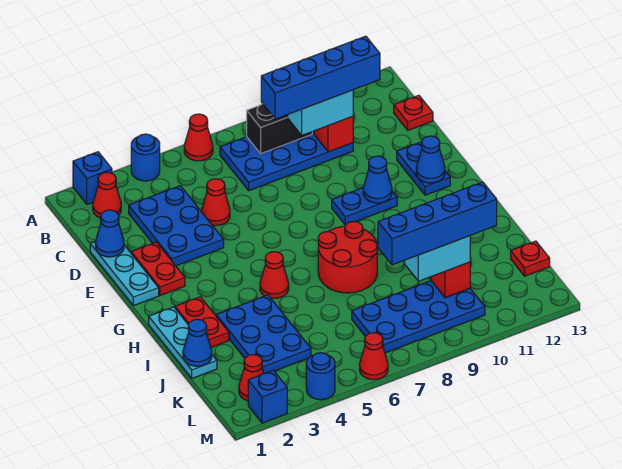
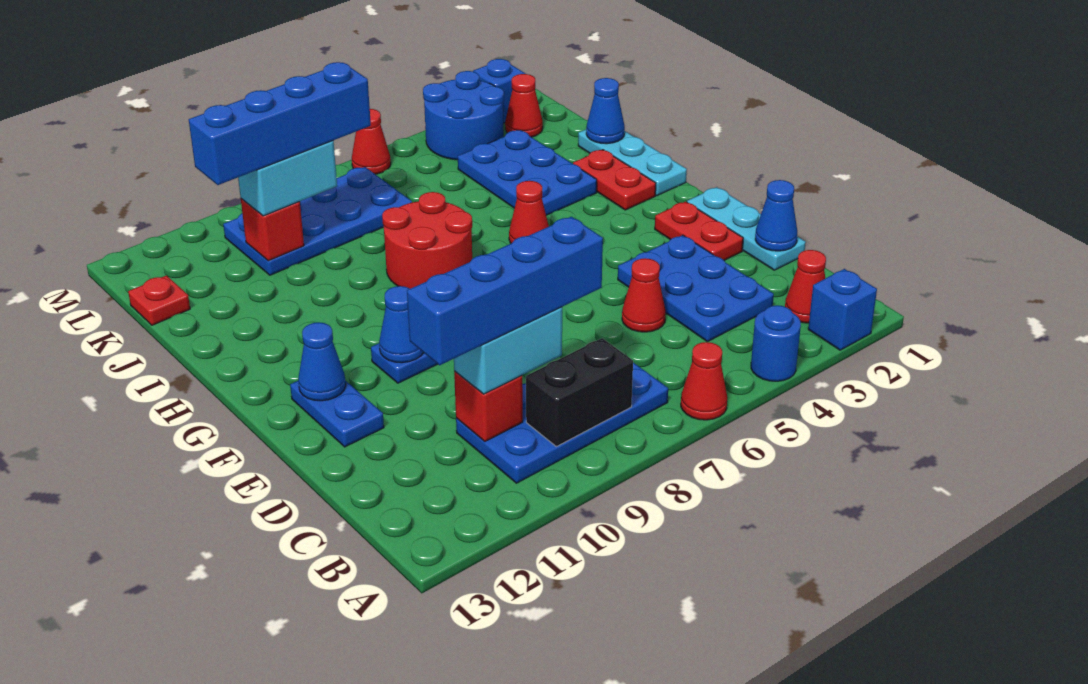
red plate C13 level 1 -> none
blue round brick M4 level 1 -> blue round brick L3:M4 level 1

